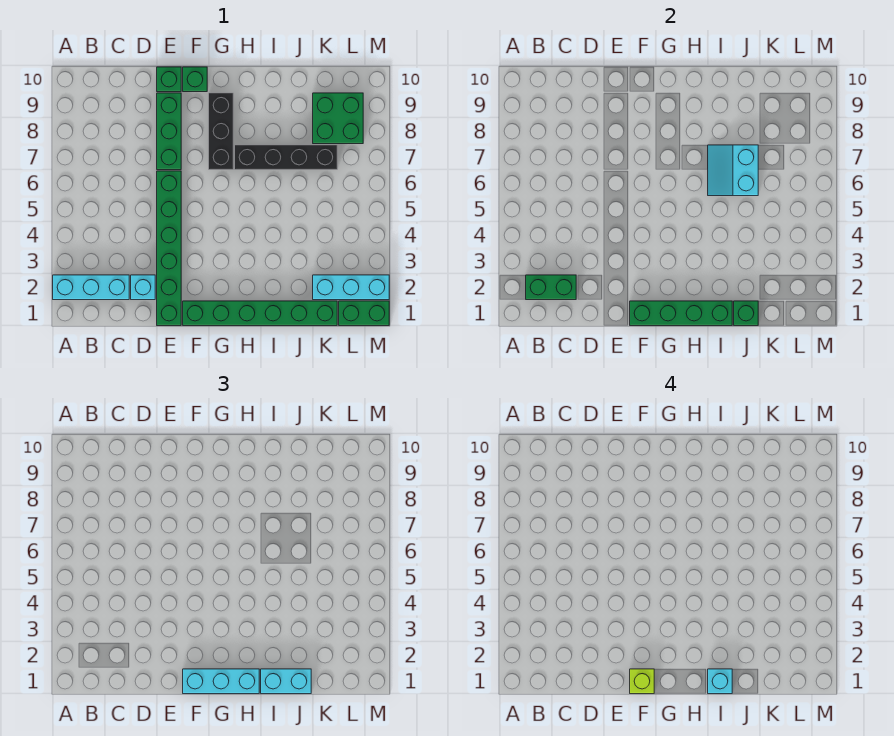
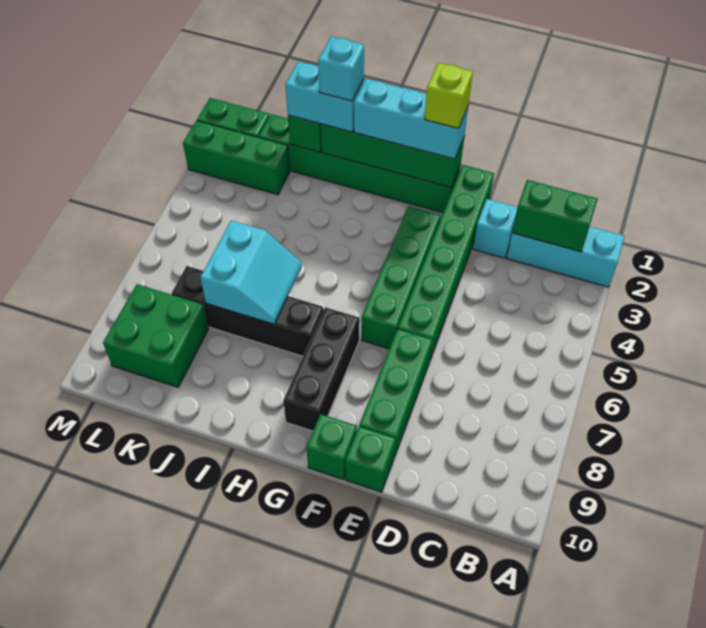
none -> green brick F3:F6 level 1
cyan brick K2:M2 level 1 -> green brick K2:M2 level 1

